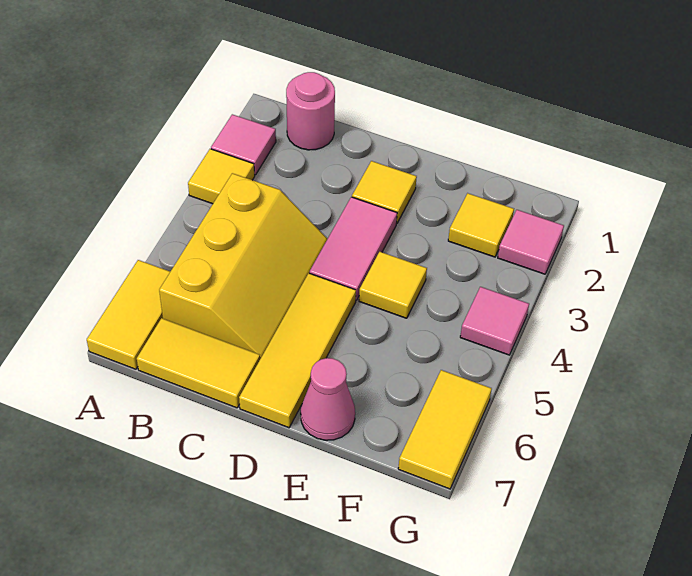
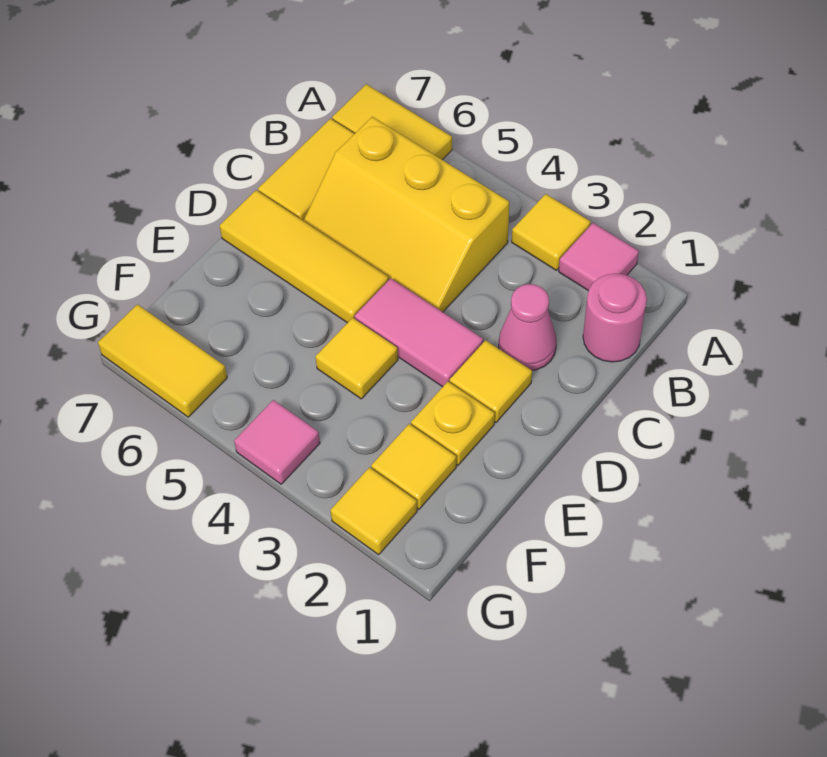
none -> yellow plate E2 level 1
pink cone E7 level 1 -> pink cone C2 level 1
pink tile G2 level 1 -> yellow tile G2 level 1

